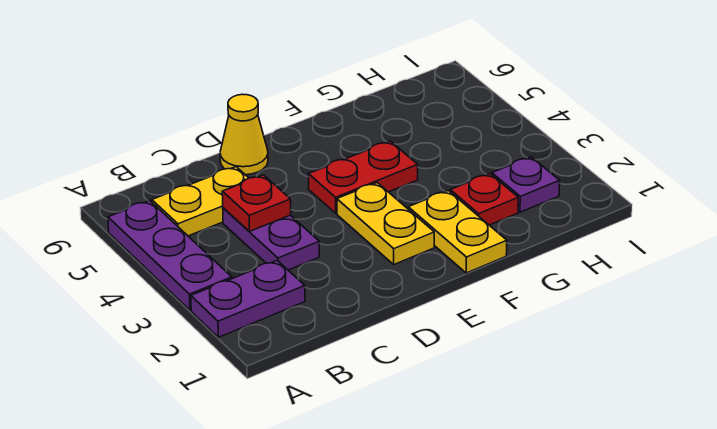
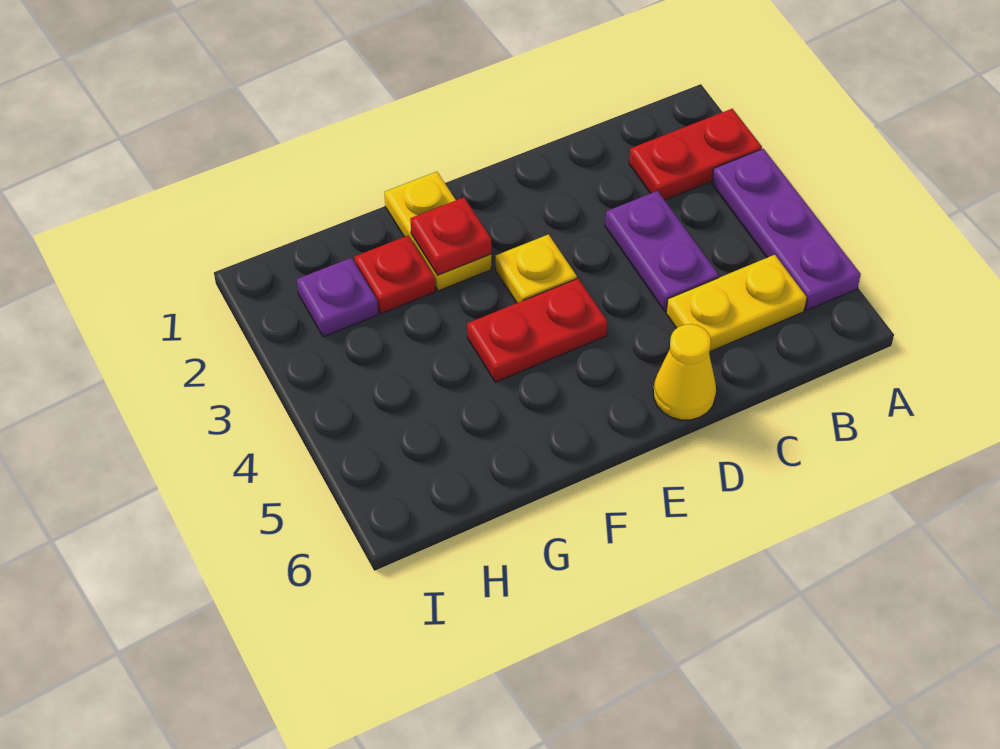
purple plate A2:B2 level 1 -> red plate A2:B2 level 1
red plate C4 level 2 -> red plate F2 level 2
yellow plate E2:E3 level 1 -> yellow plate E3 level 1

